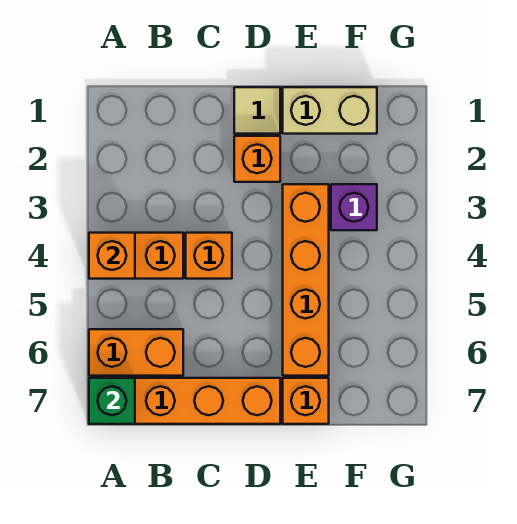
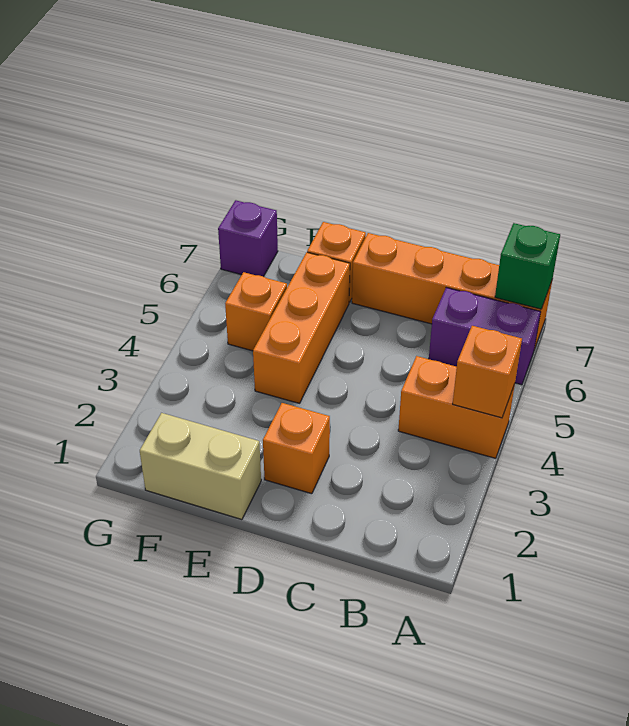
orange brick A6:B6 level 1 -> purple brick A6:B6 level 1
orange brick C4 level 1 -> orange brick F5 level 1
tan tile D1 level 1 -> none
orange brick E3:E6 level 1 -> orange brick E4:E6 level 1
purple brick F3 level 1 -> purple brick G7 level 1

